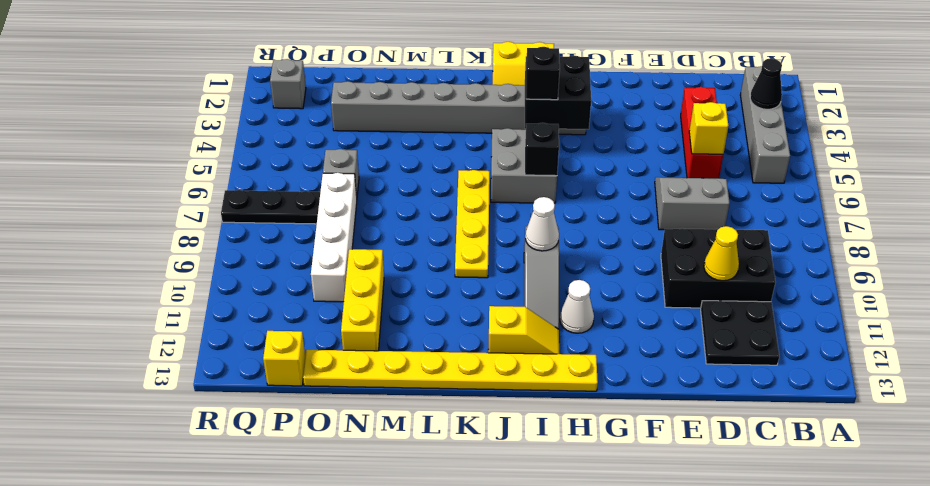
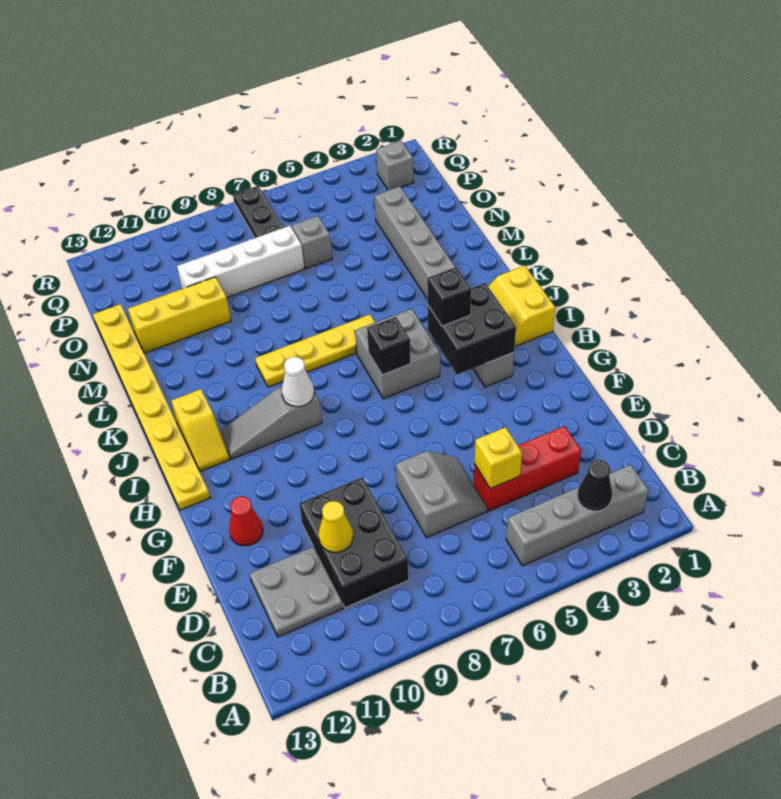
black plate C11:D12 level 1 -> grey plate C11:D12 level 1
none -> red cone F12 level 1
white cone H11 level 1 -> none
yellow brick P13 level 1 -> none

